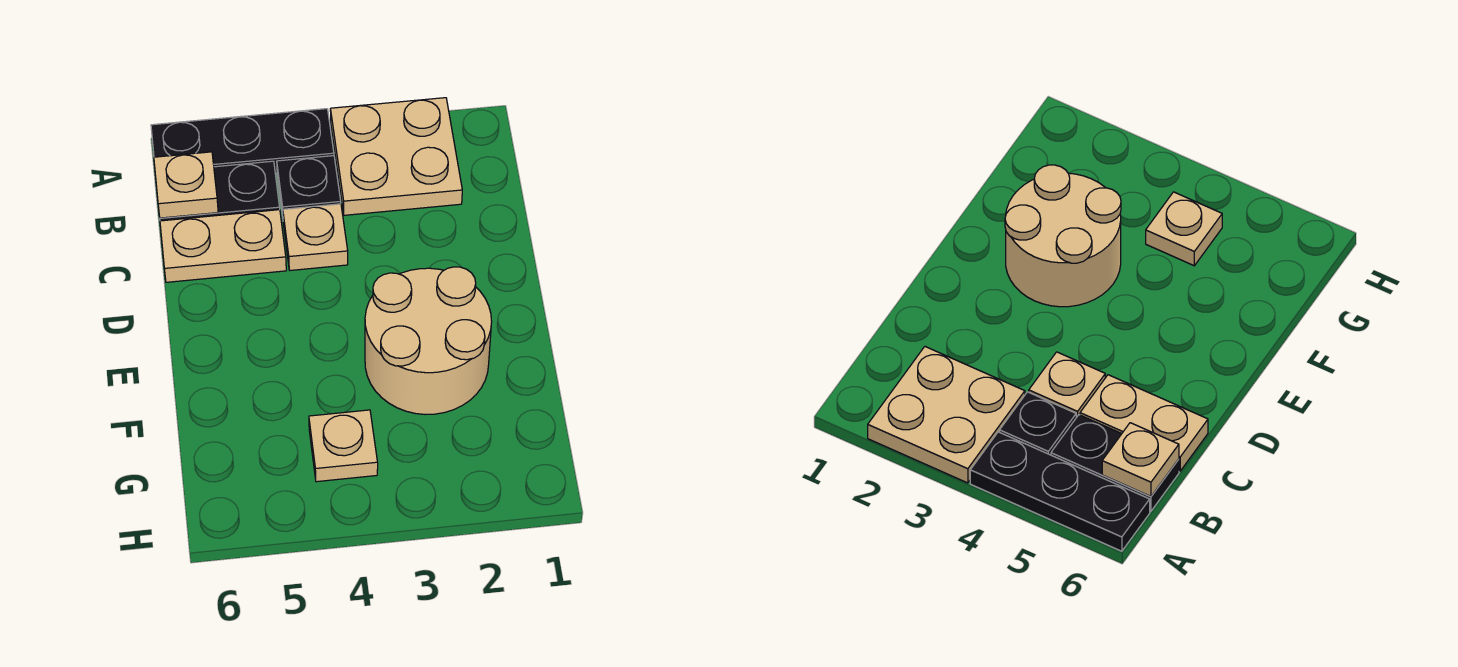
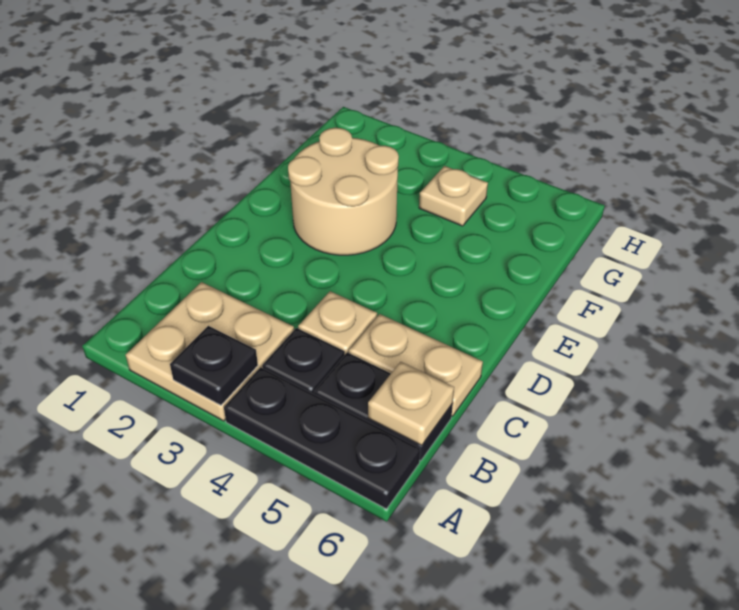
none -> black plate A3 level 2

